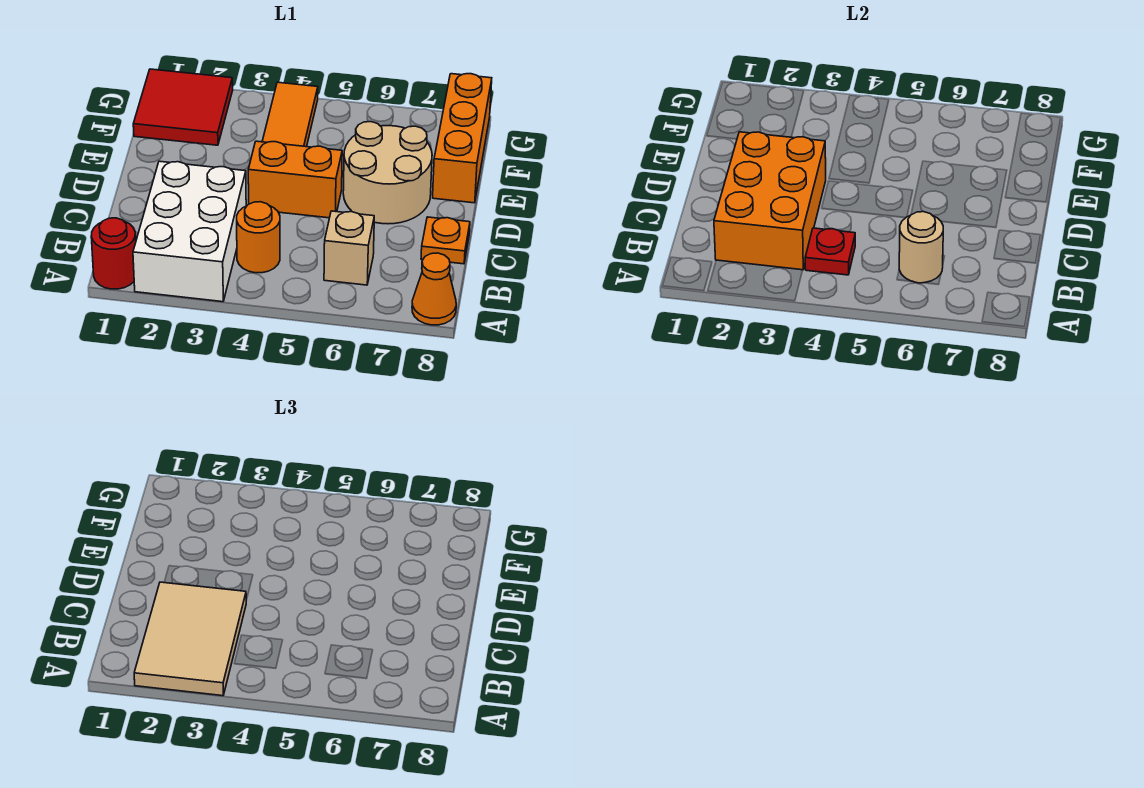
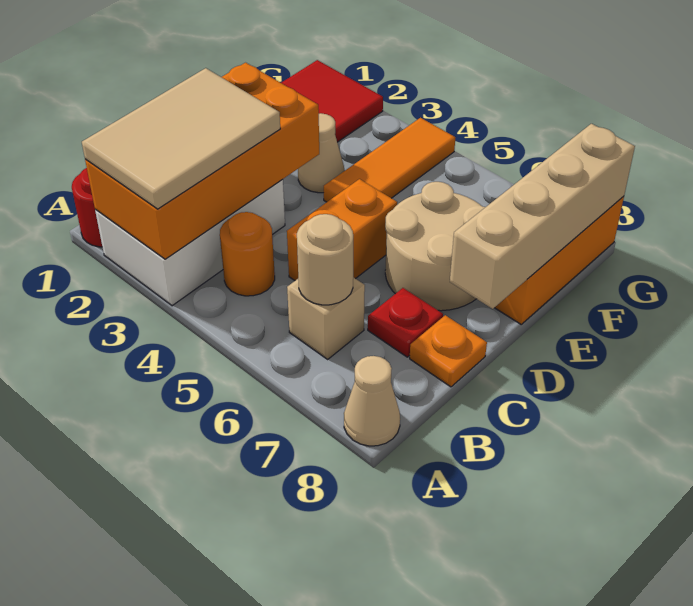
orange cone A8 level 1 -> tan cone A8 level 1
orange brick B2:D3 level 2 -> orange brick A2:D3 level 2
red plate B4 level 2 -> red plate C7 level 1
orange brick D4:D5 level 1 -> orange brick C5:D5 level 1
none -> tan brick D8:G8 level 2
none -> tan cone E3 level 1

